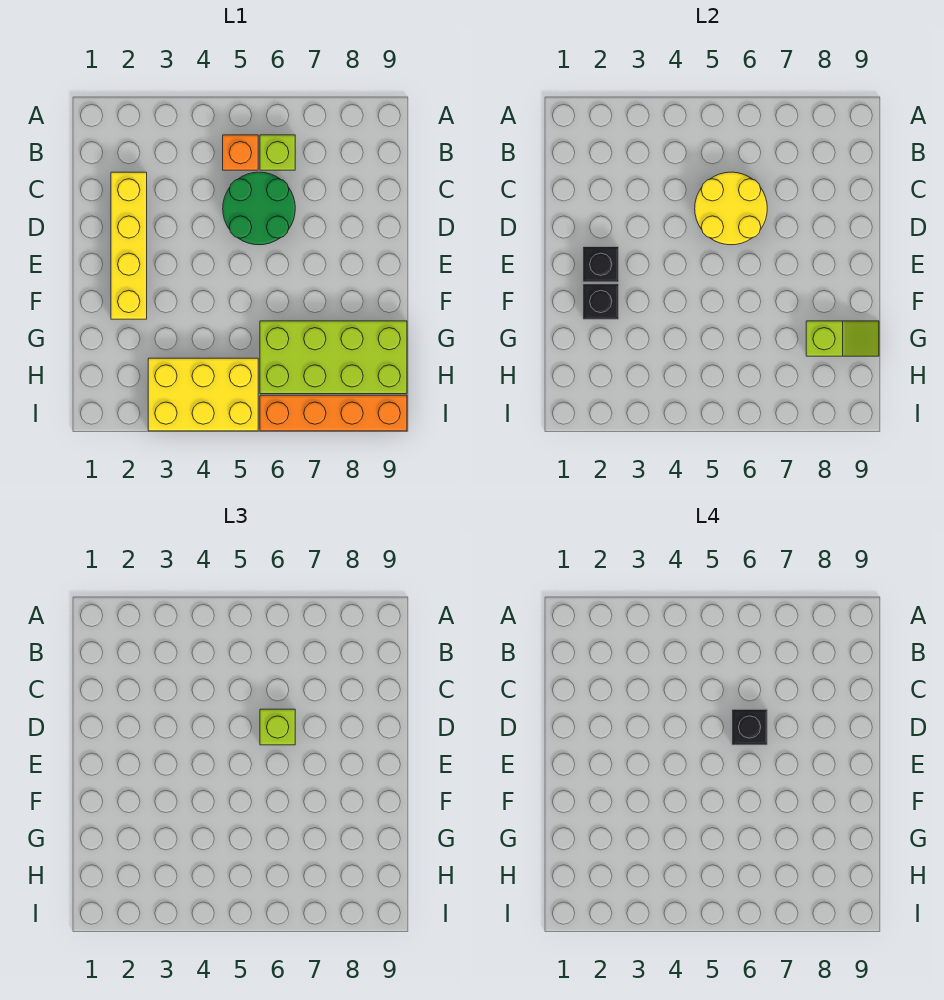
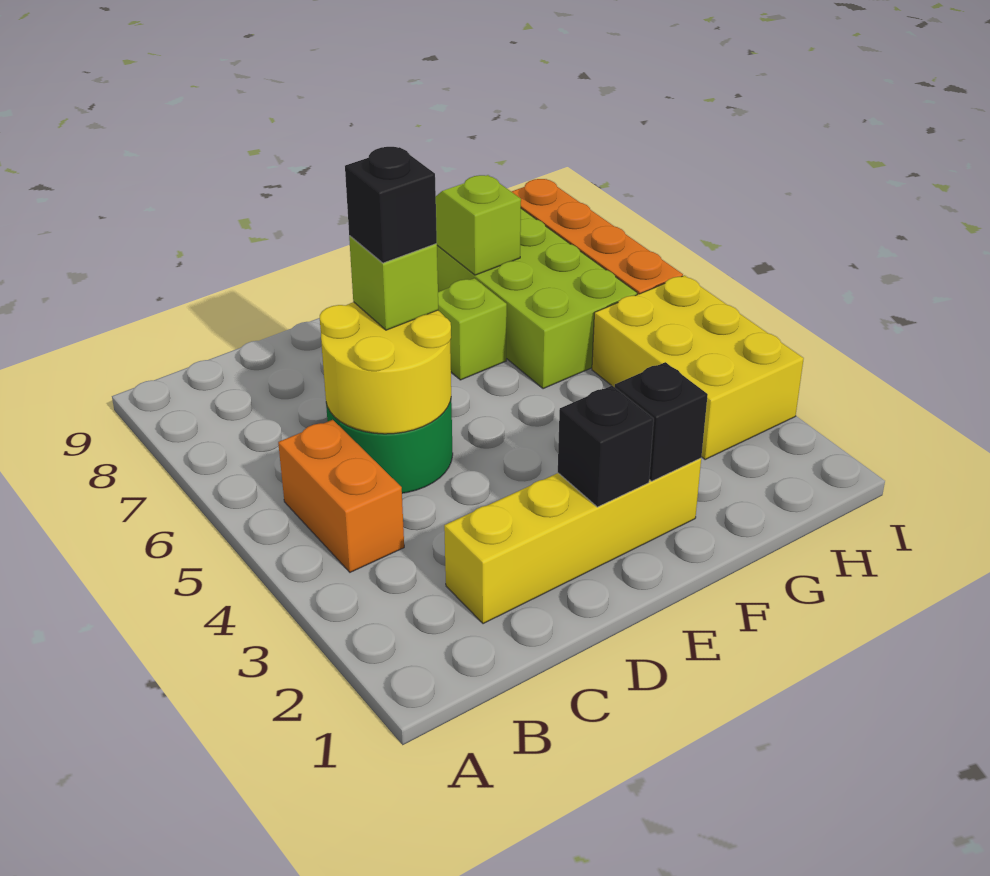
orange brick B5 level 1 -> orange brick B4:B5 level 1
lime brick B6 level 1 -> lime brick F7 level 1

